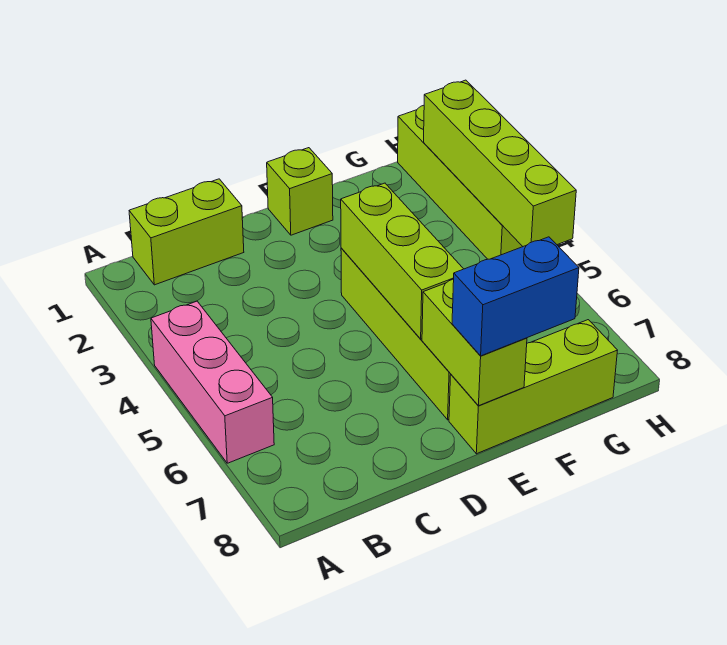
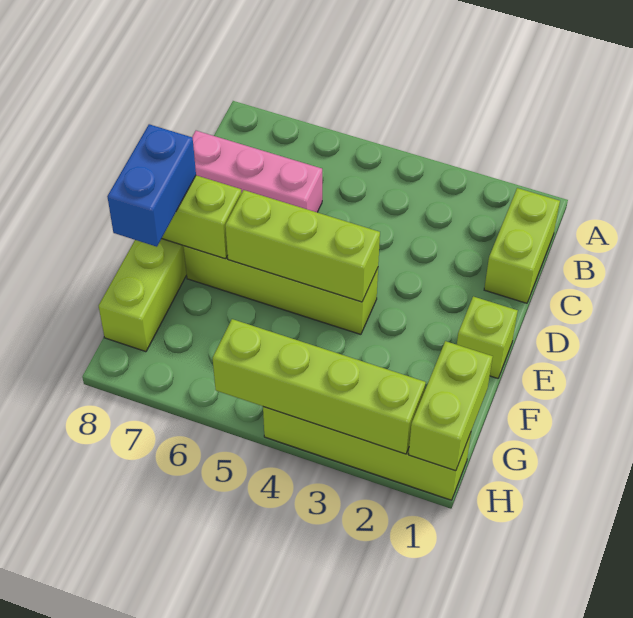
pink brick A4:A6 level 1 -> pink brick C6:C8 level 1
none -> lime brick G1:H1 level 2

